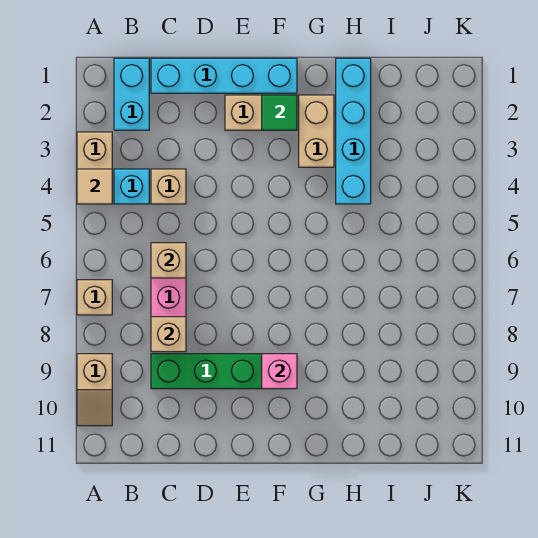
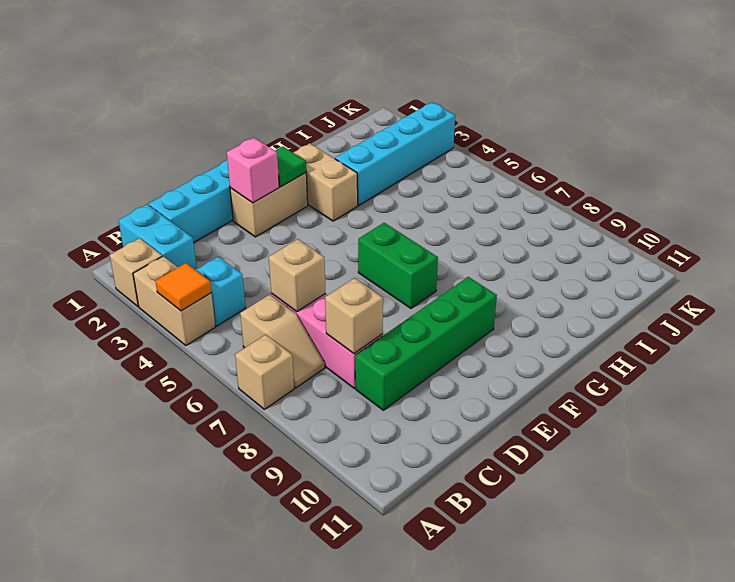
tan tile A4 level 2 -> orange tile A4 level 2
tan slope A9:A10 level 1 top 9 -> tan slope B6:B7 level 1 top 6
tan brick C4 level 1 -> tan brick A2 level 1
none -> green brick F6:F7 level 1
pink brick F9 level 2 -> pink brick E2 level 2
cyan brick H1:H4 level 1 -> cyan brick H3:K3 level 1

